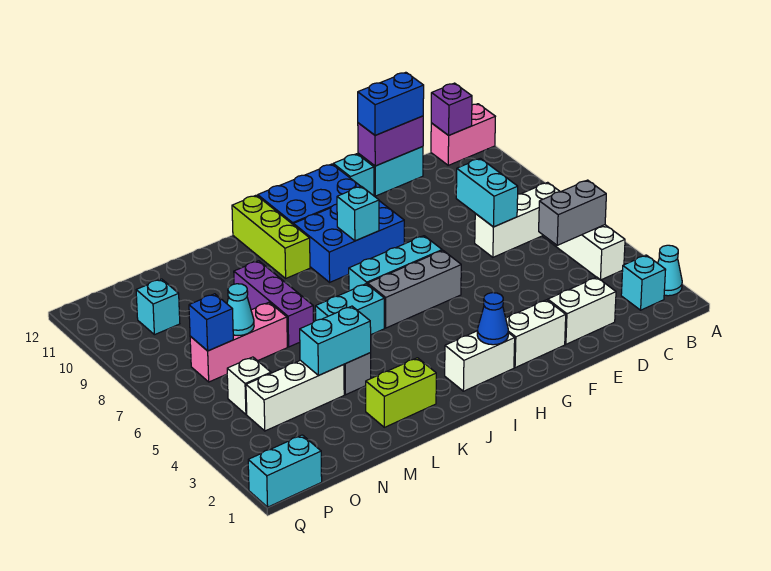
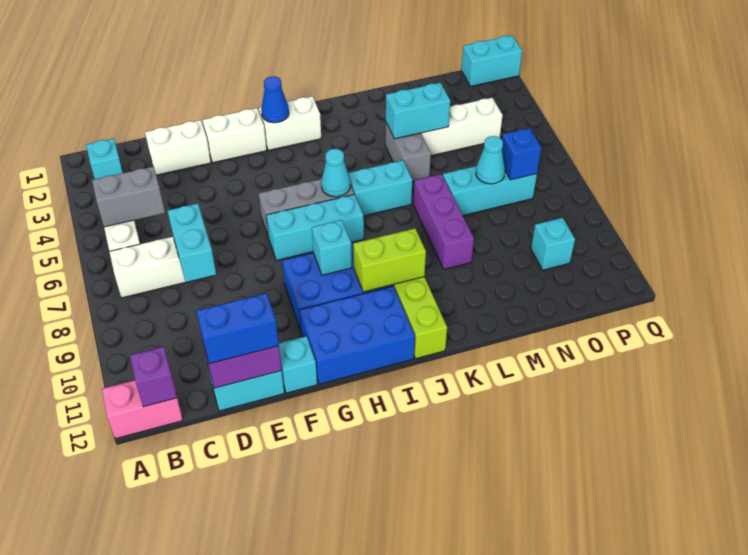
cyan cone A2 level 1 -> cyan cone I6 level 2
lime brick K2:L2 level 1 -> lime brick I10:J10 level 2
pink brick M7:O7 level 1 -> cyan brick M7:O7 level 1
white brick O5 level 1 -> none

